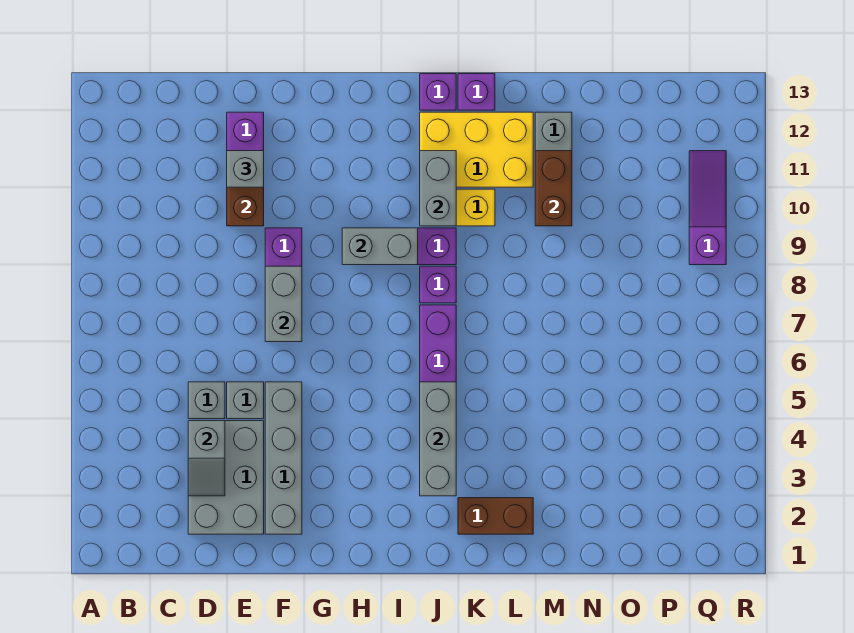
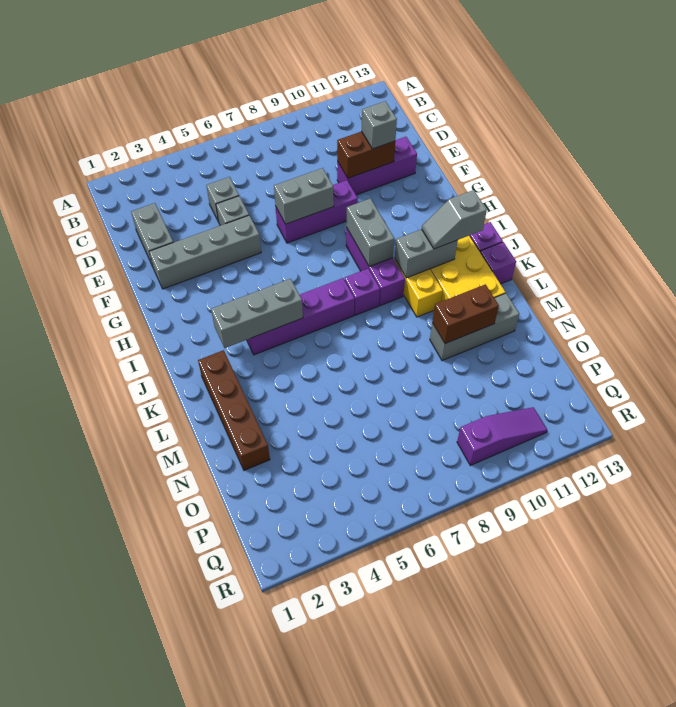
grey brick D2:E4 level 1 -> grey brick D2:E2 level 1
grey slope D3:D4 level 2 top 4 -> grey slope J11:J12 level 3 top 12
brown brick K2:L2 level 1 -> brown brick K2:N2 level 1

